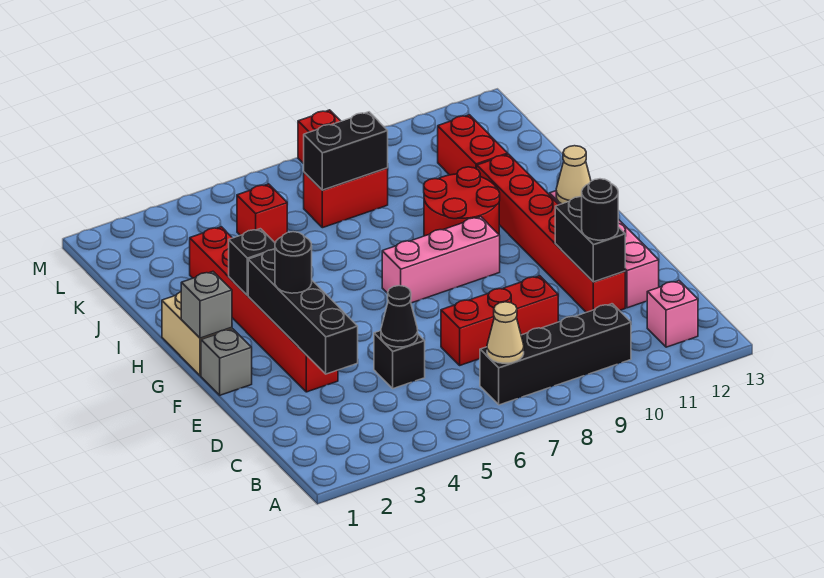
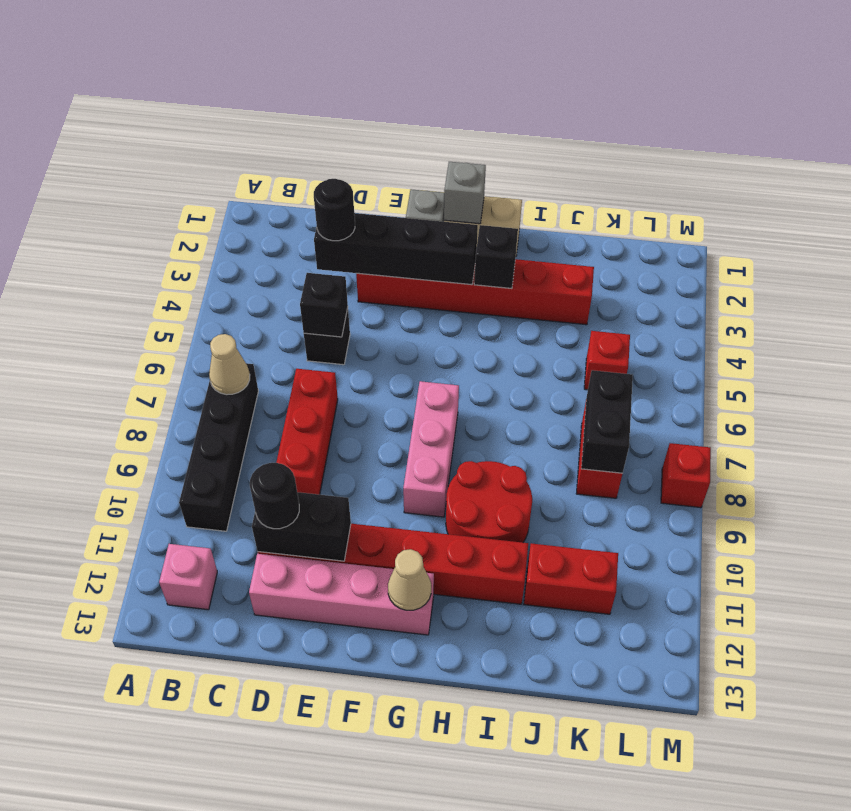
black cone D5 level 2 -> black brick D5 level 2
black round brick F3 level 3 -> black round brick D3 level 3

